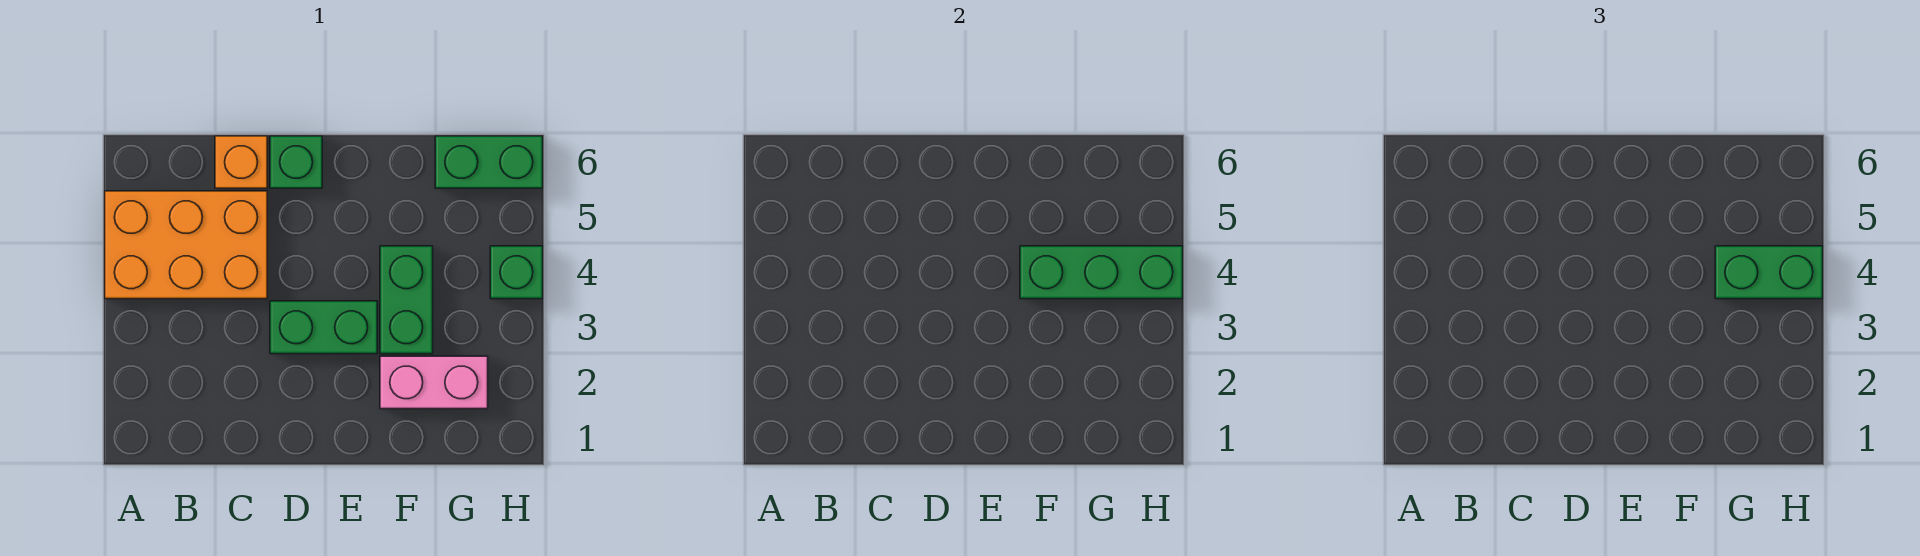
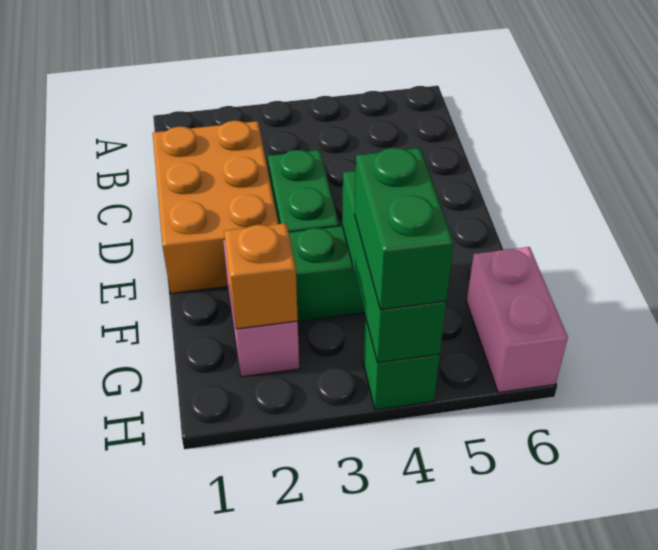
orange brick A4:C5 level 1 -> orange brick C1:E2 level 1
orange brick C6 level 1 -> orange brick G2 level 2
green brick D6 level 1 -> none
green brick G6:H6 level 1 -> pink brick G6:H6 level 1

